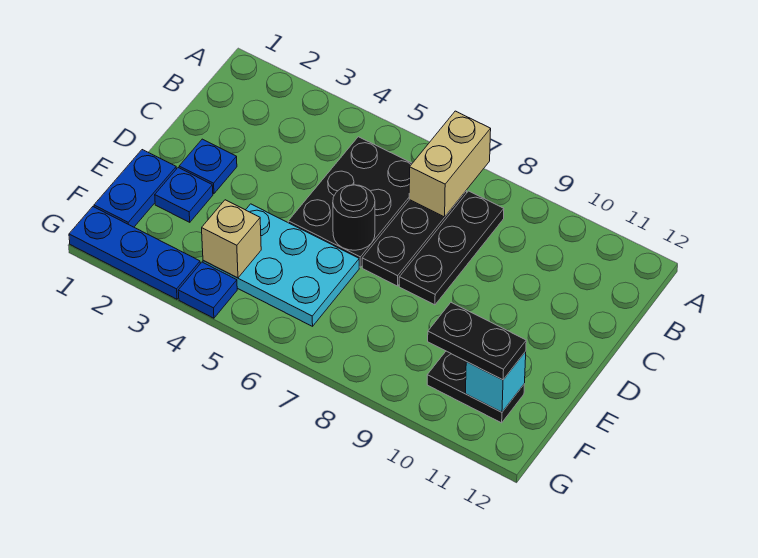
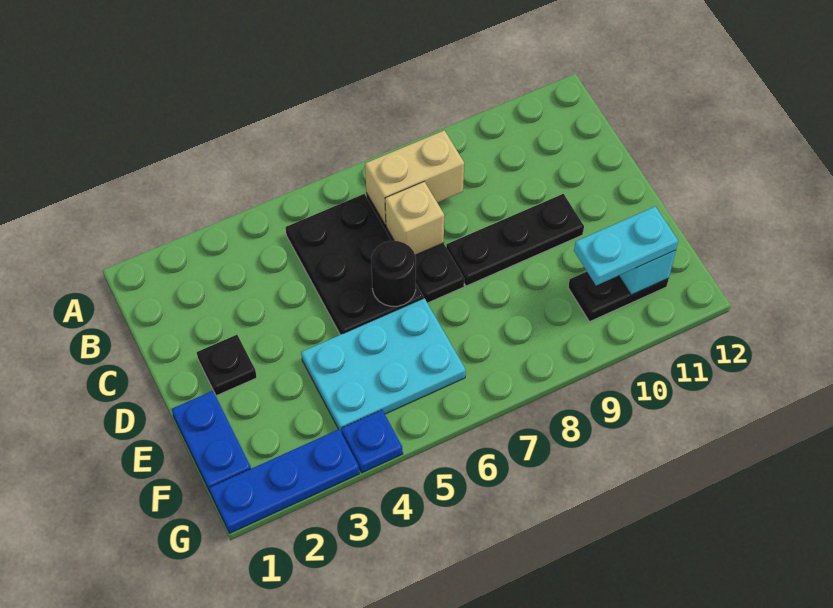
tan brick A7:B7 level 2 -> tan brick B7:B8 level 2
black plate B8:D8 level 1 -> black plate D8:D10 level 1
blue plate D2 level 1 -> black plate D2 level 1
blue plate E2 level 1 -> none
tan brick F4 level 2 -> tan brick C7 level 2
black plate F10:F11 level 3 -> cyan plate F10:F11 level 3

